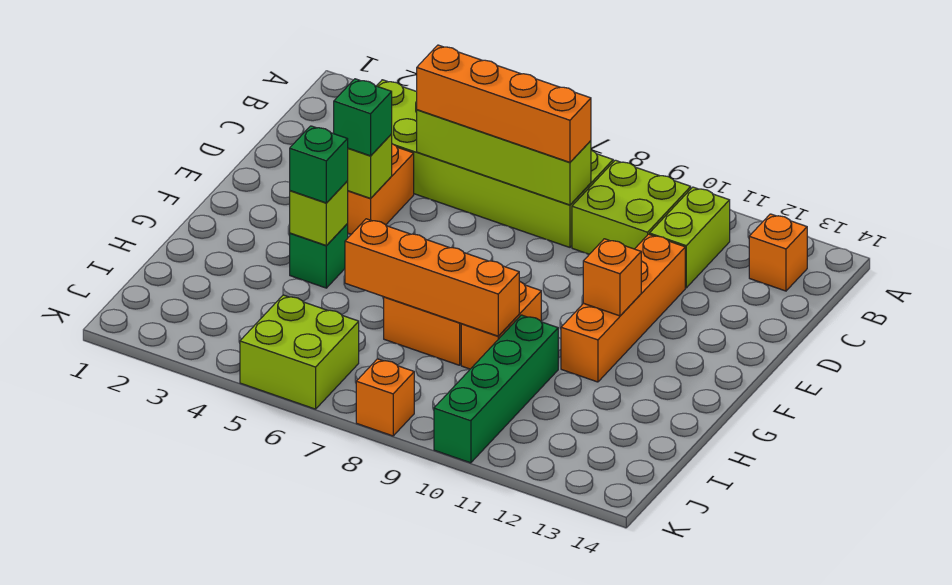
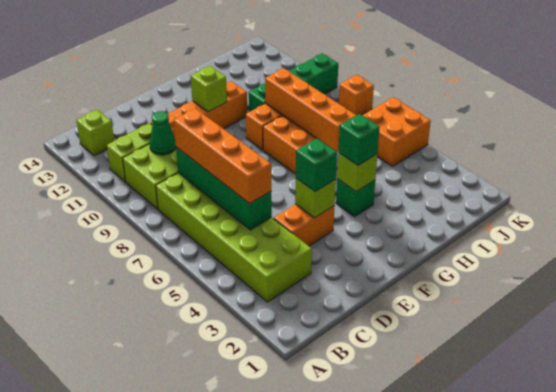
orange brick B13 level 1 -> lime brick B13 level 1
lime brick C5:C8 level 2 -> green brick C5:C8 level 2
none -> green cone C10 level 2
orange brick F11 level 2 -> lime brick F11 level 2
lime brick J5:K6 level 1 -> orange brick J5:K6 level 1

